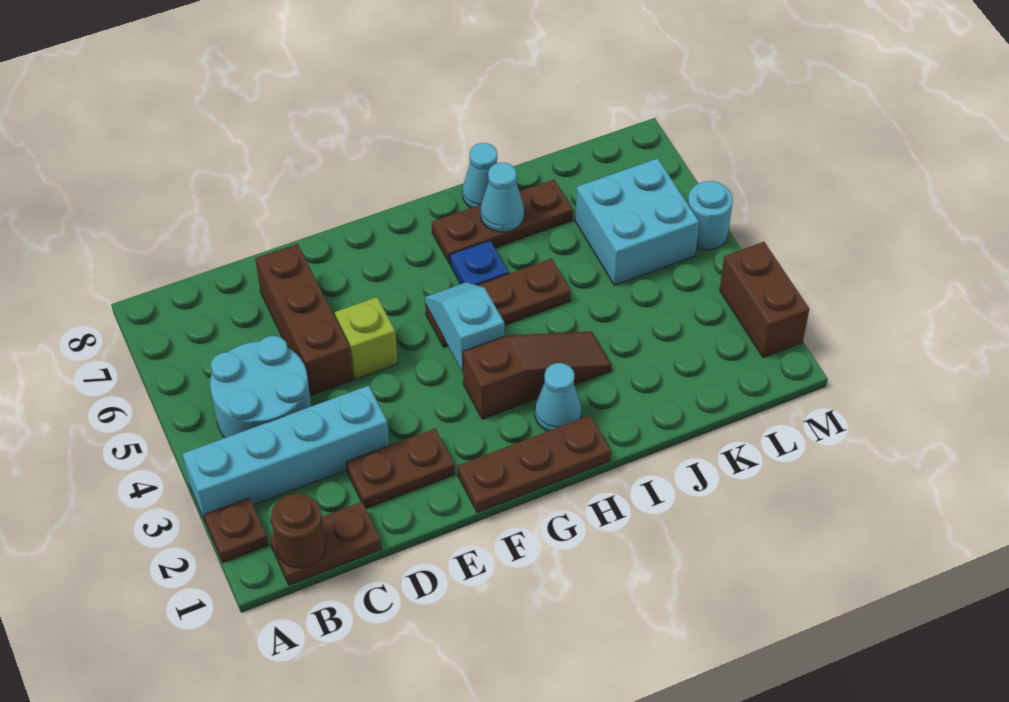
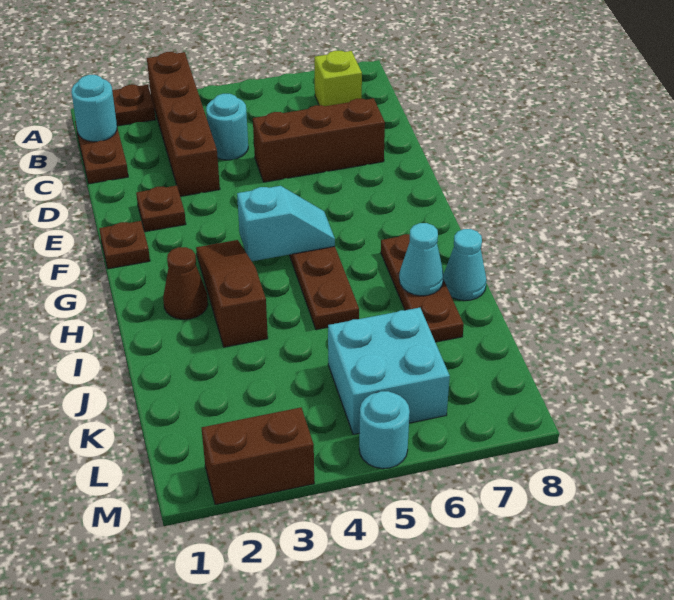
cyan brick A3:D3 level 1 -> brown brick A3:D3 level 1
brown round brick B1 level 2 -> cyan round brick B1 level 2
cyan round brick B4:C5 level 1 -> cyan round brick C4 level 1
brown plate D2:E2 level 1 -> brown plate E2 level 1
lime brick E5 level 1 -> lime brick B7 level 1
brown plate F1:H1 level 1 -> brown plate F1 level 1
brown slope G3:I3 level 1 top G -> brown slope G3:I3 level 1 top I
cyan cone H2 level 1 -> brown cone H2 level 1
blue plate H6 level 1 -> none

